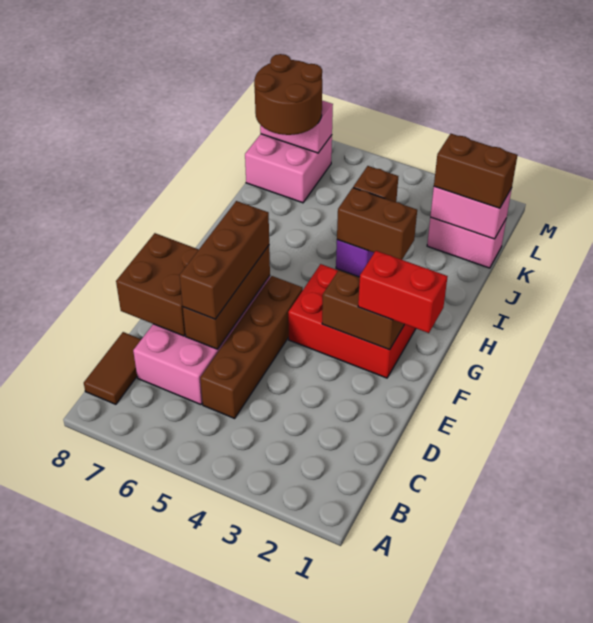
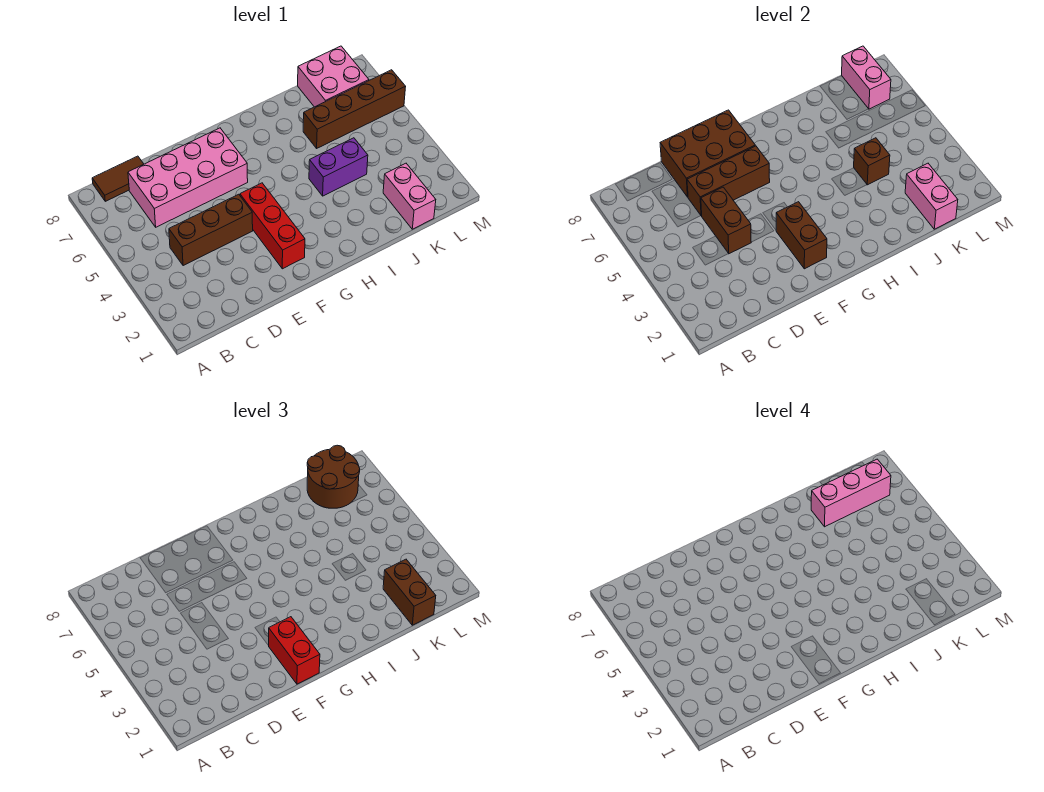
brown brick C5:F5 level 1 -> brown brick J6:M6 level 1
brown brick D6:F6 level 3 -> brown brick C4:E4 level 1
brown brick D7:E8 level 2 -> brown brick D7:F8 level 2
red brick F2:G4 level 1 -> red brick F2:F4 level 1
brown brick I3:I4 level 2 -> brown brick D4:D5 level 2
none -> pink brick J7:L7 level 4

